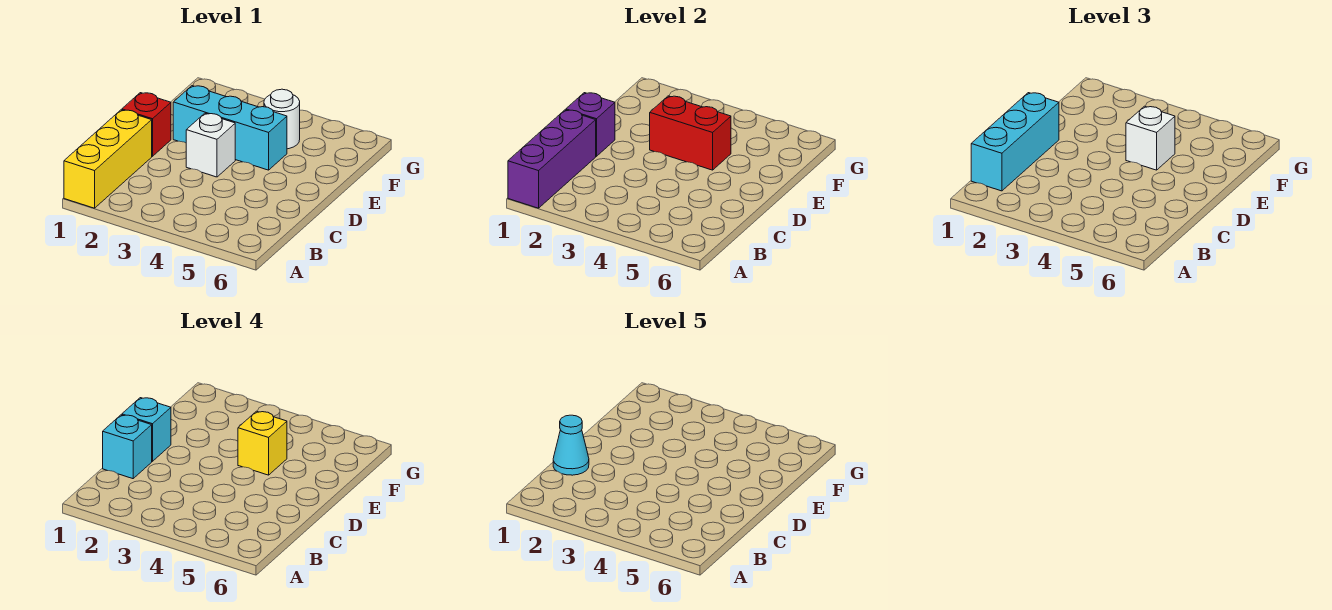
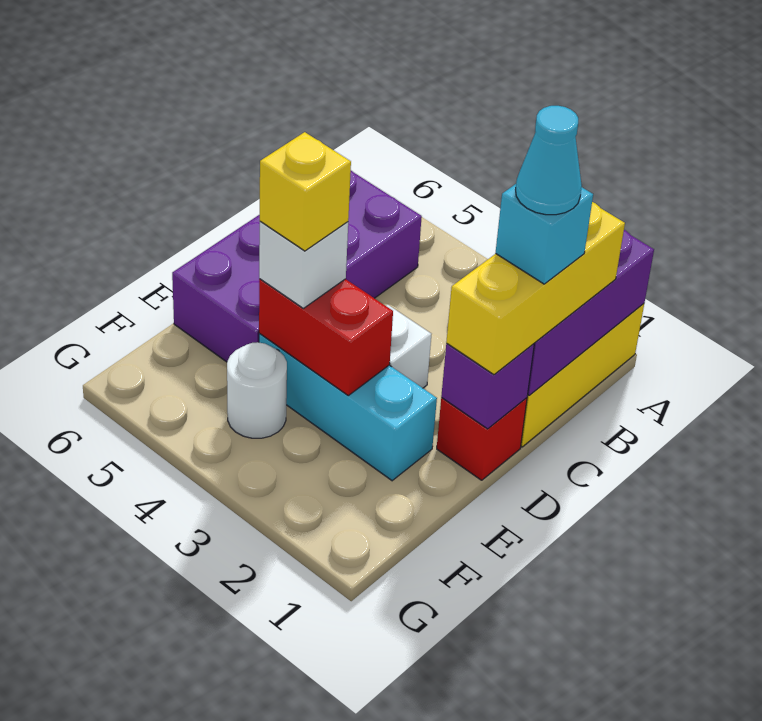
cyan brick B1:D1 level 3 -> yellow brick B1:D1 level 3
none -> purple brick B5:E6 level 1
cyan brick D1 level 4 -> none

